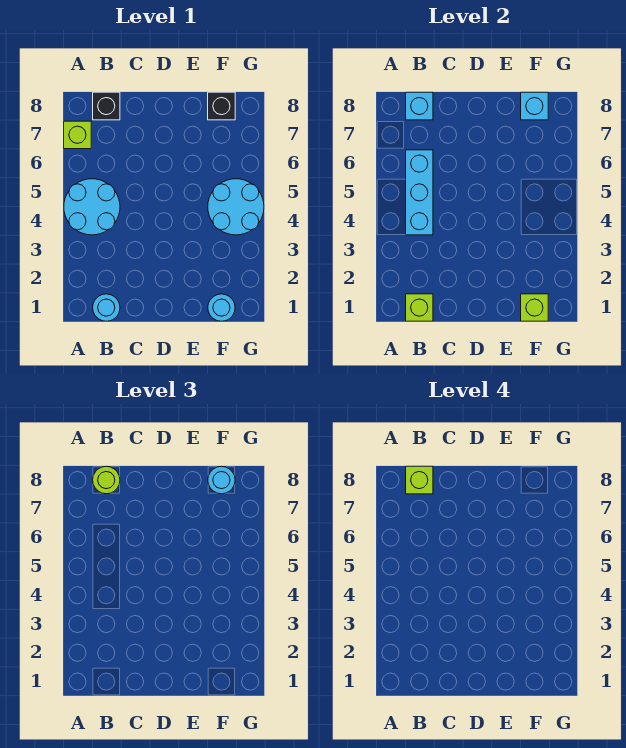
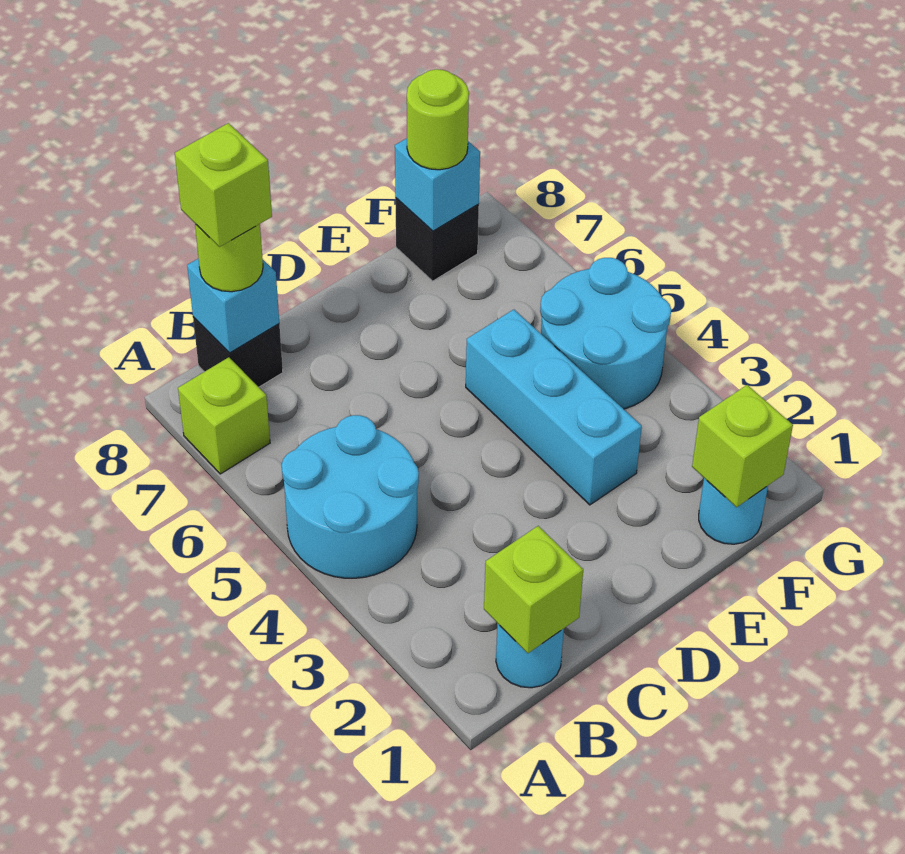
cyan brick B4:B6 level 2 -> cyan brick E3:E5 level 1
cyan round brick F8 level 3 -> lime round brick F8 level 3

